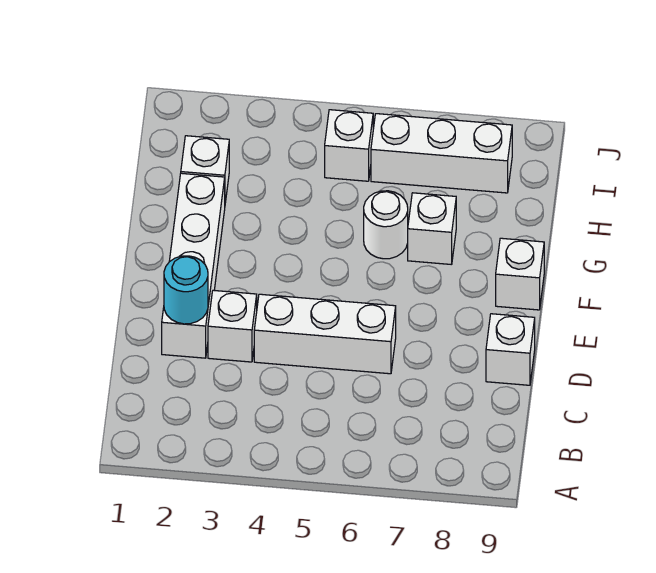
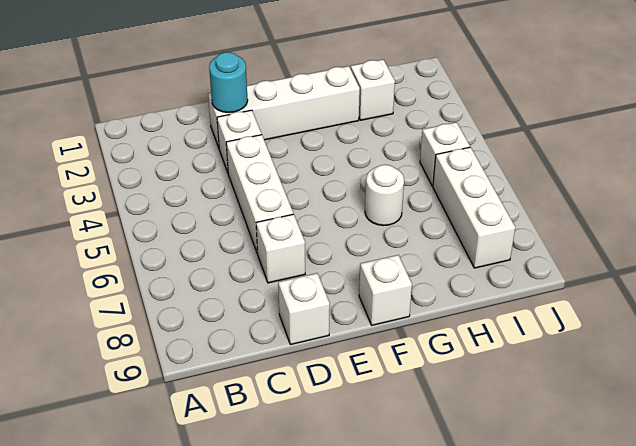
white brick G7 level 1 -> white brick D7 level 1

